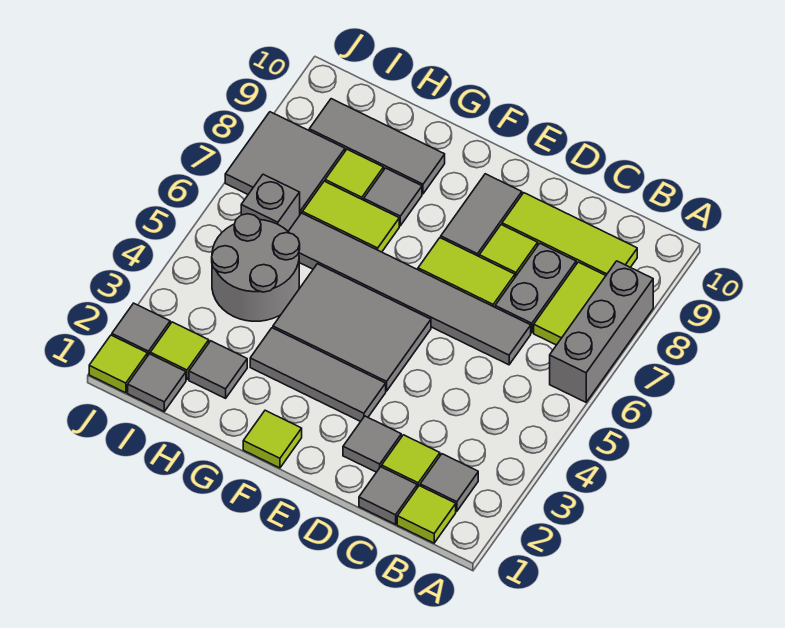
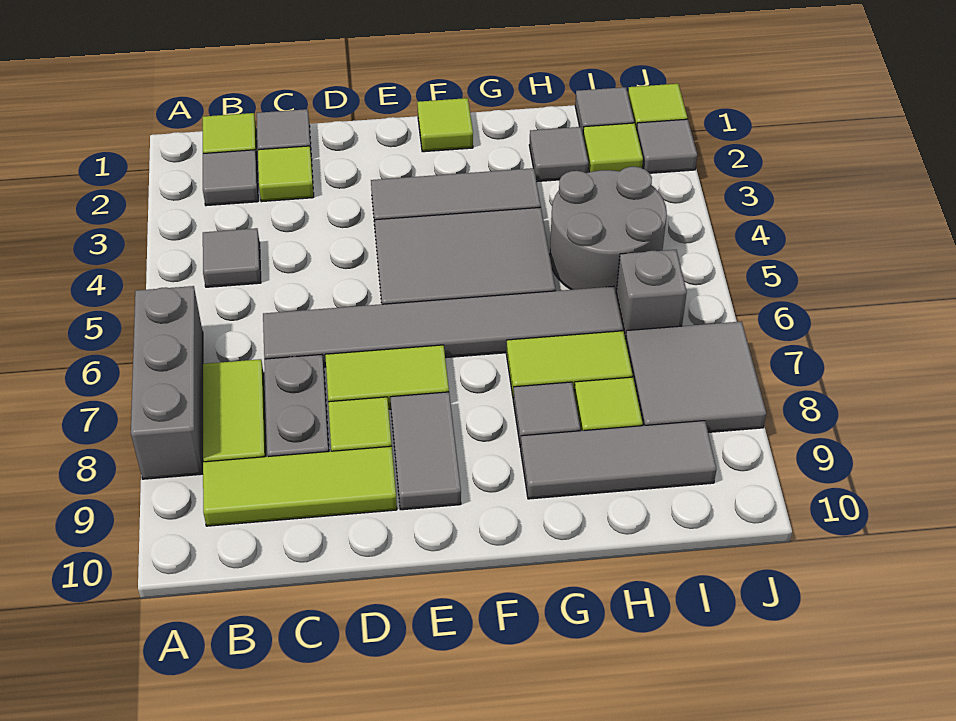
grey tile D2 level 1 -> grey tile B4 level 1

